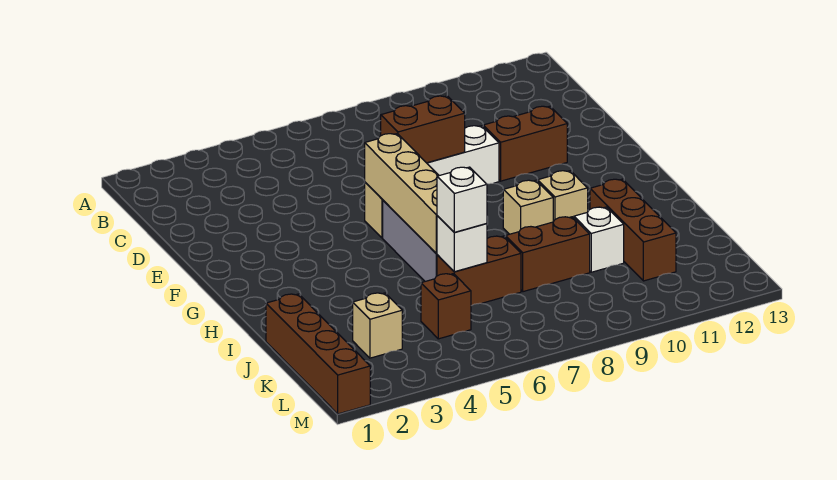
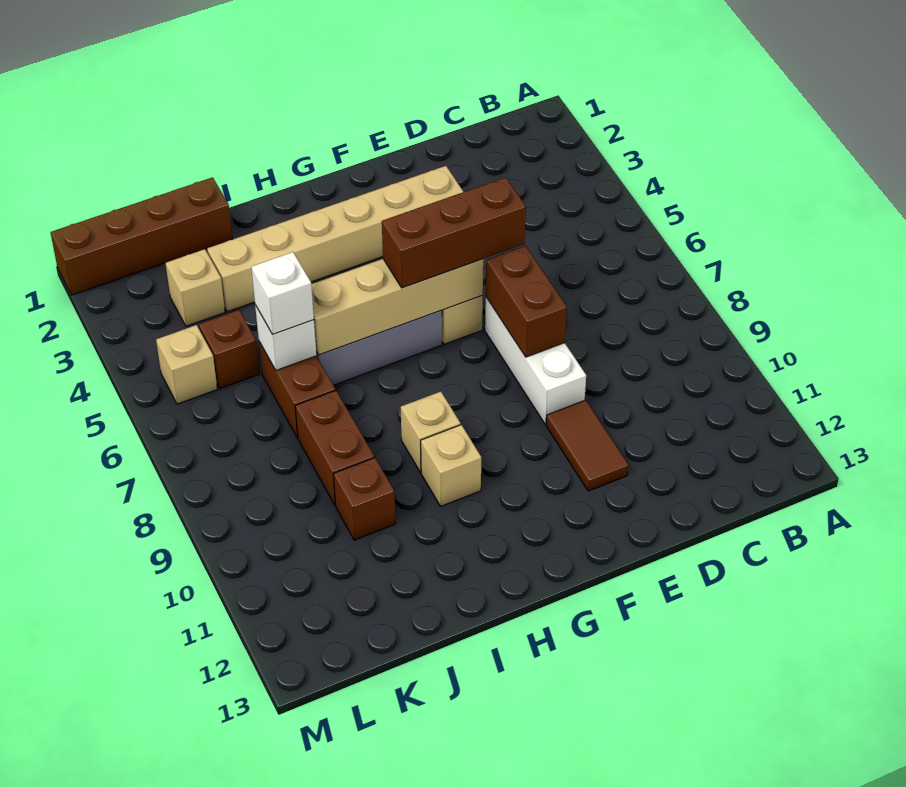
none -> tan brick E3:J3 level 1
brown brick E10:E11 level 1 -> brown tile E10:E11 level 1
brown brick I11:K11 level 1 -> brown brick E6:G6 level 3
white brick J10 level 1 -> brown brick J10 level 1
none -> tan brick L5 level 1

